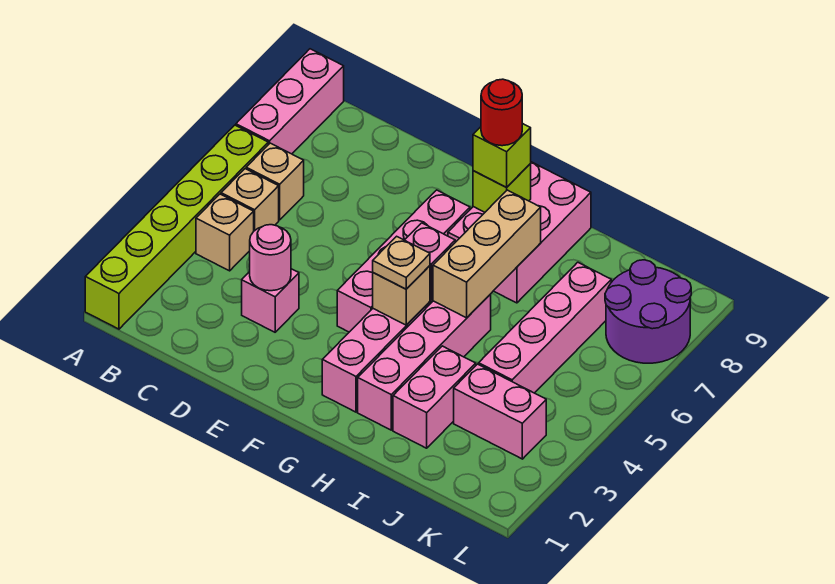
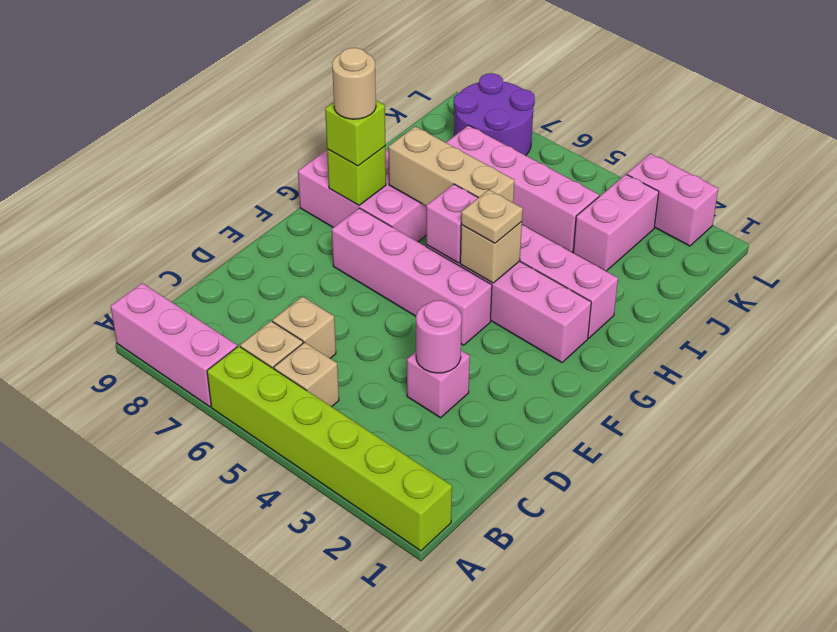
tan brick B4 level 1 -> tan brick C6 level 1
red round brick G8 level 4 -> tan round brick G8 level 4
pink brick I2:I3 level 1 -> pink brick L2:L3 level 1

